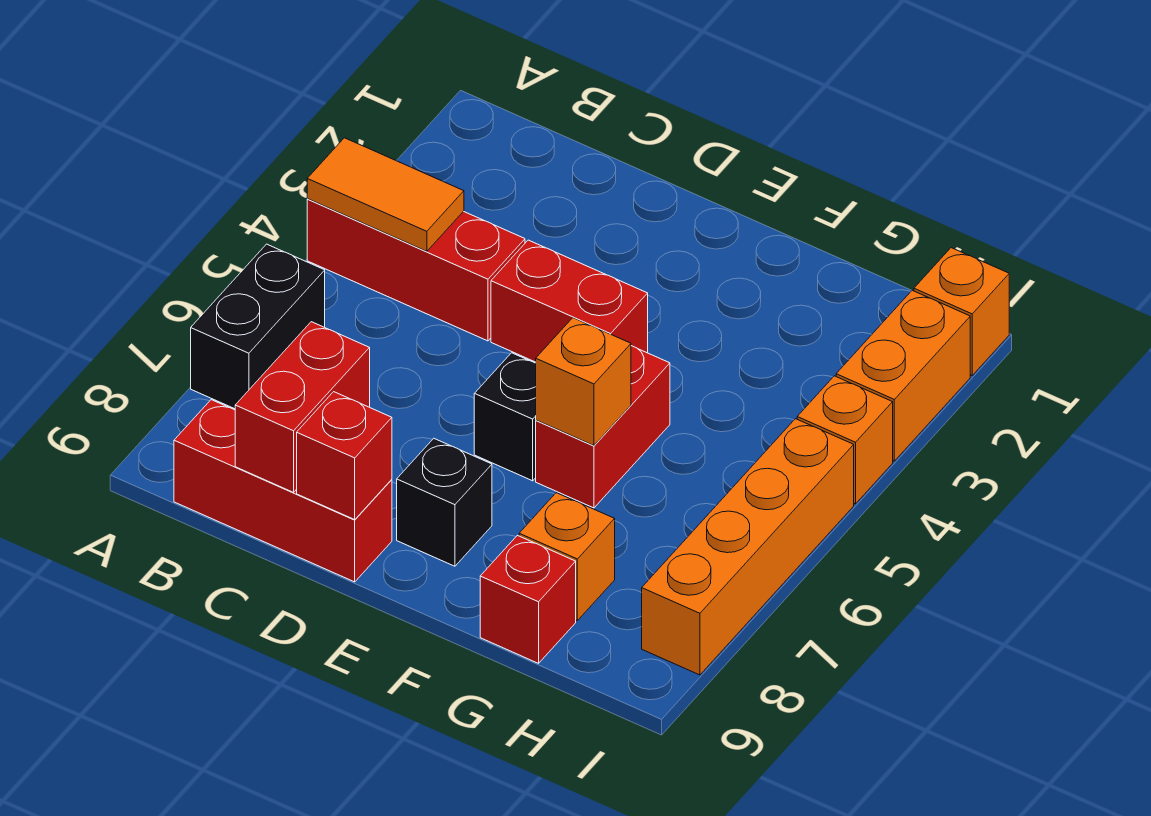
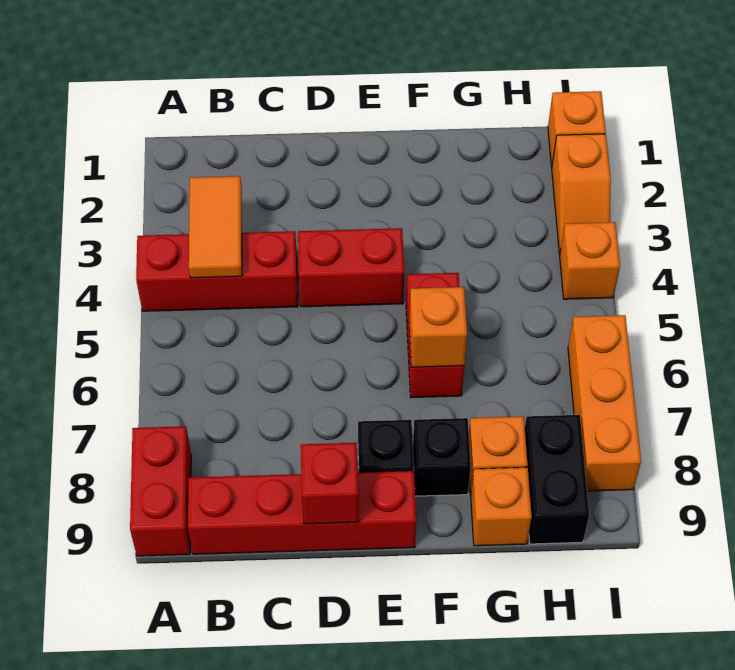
orange tile A4:B4 level 2 -> orange tile B3:B4 level 2
black brick A6:A7 level 1 -> black brick H8:H9 level 1
red brick B9:D9 level 1 -> red brick B9:E9 level 1
red brick C8:C9 level 2 -> red brick A8:A9 level 1
black brick E6 level 1 -> black brick F8 level 1
red brick G9 level 1 -> orange brick G9 level 1
orange brick I2:I3 level 1 -> orange slope I2:I3 level 1 top 2
orange brick I5:I8 level 1 -> orange brick I6:I8 level 1

